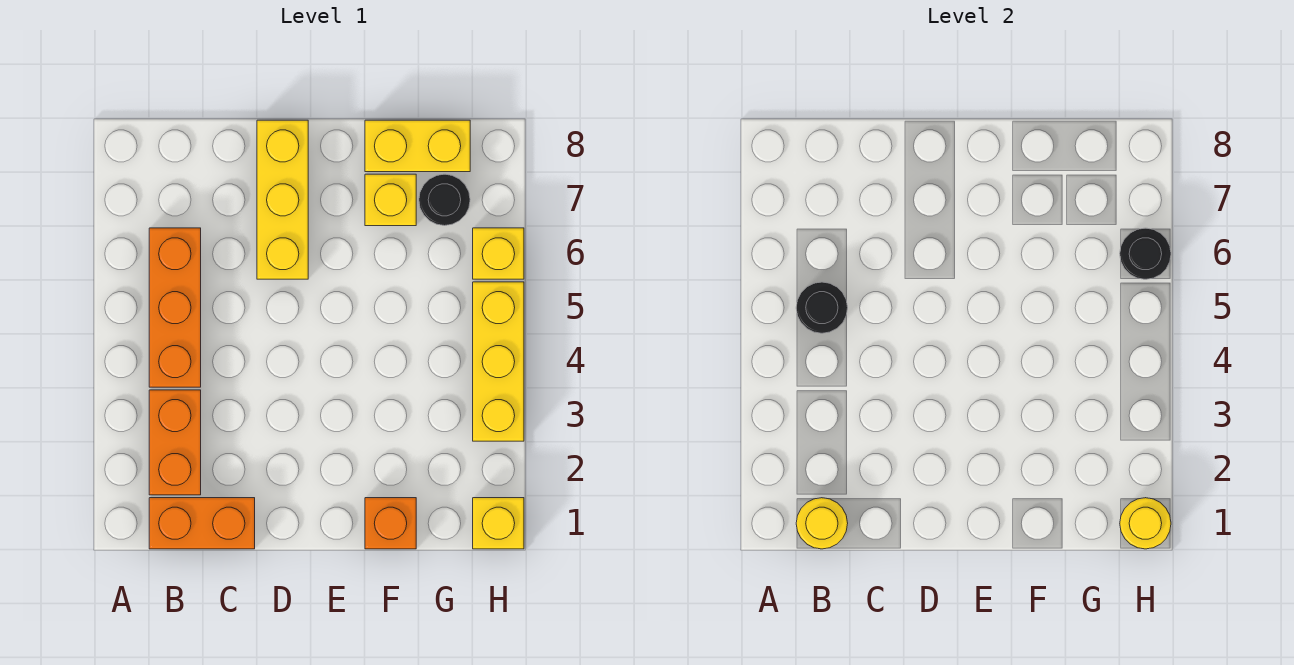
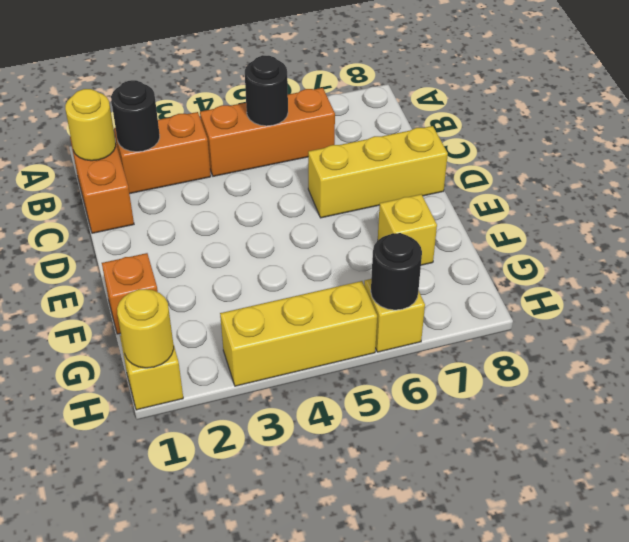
yellow brick F8:G8 level 1 -> none
black round brick G7 level 1 -> black round brick B2 level 2

